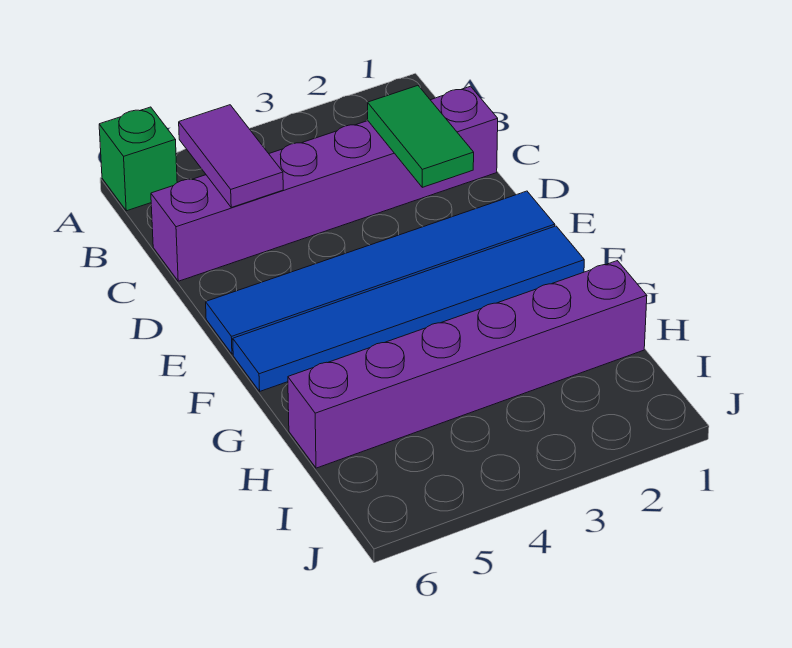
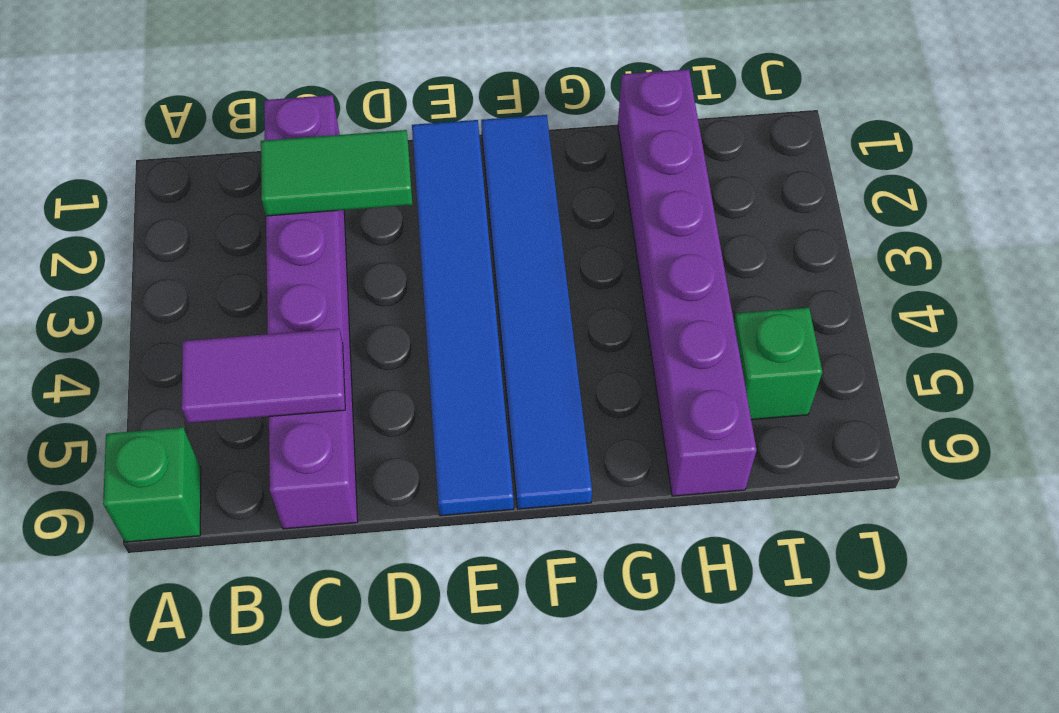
none -> green brick I5 level 1

